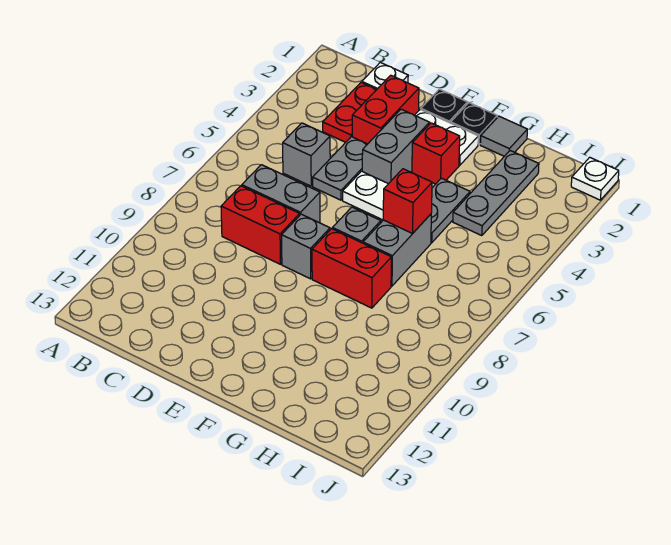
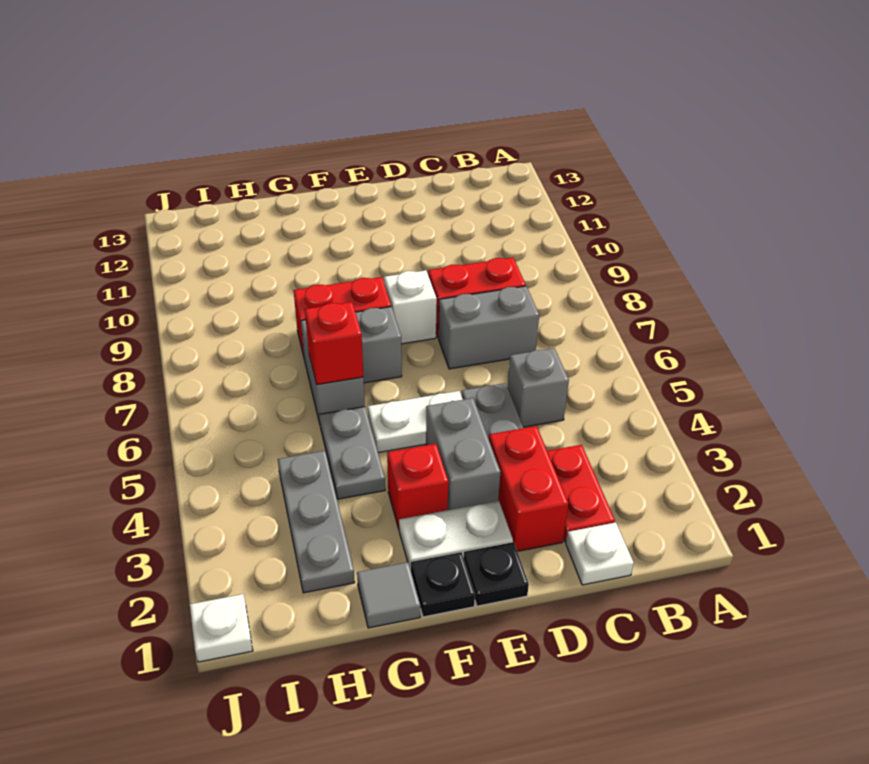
grey brick E8 level 1 -> white brick E8 level 1

